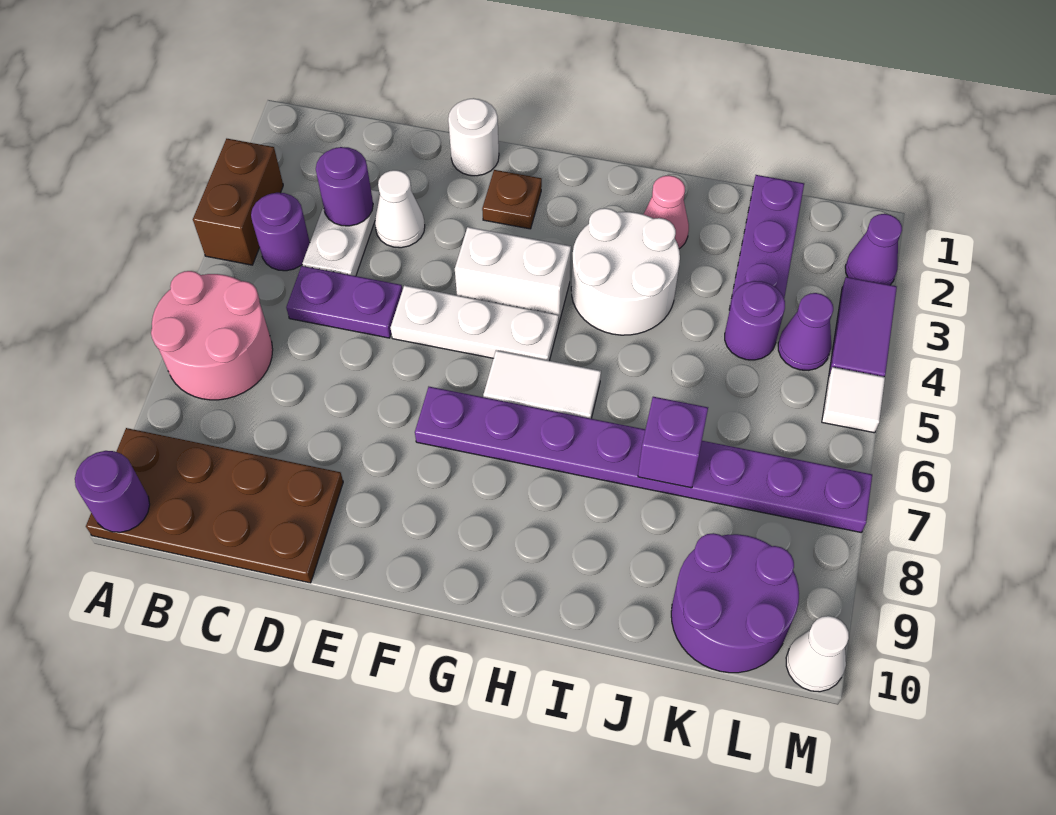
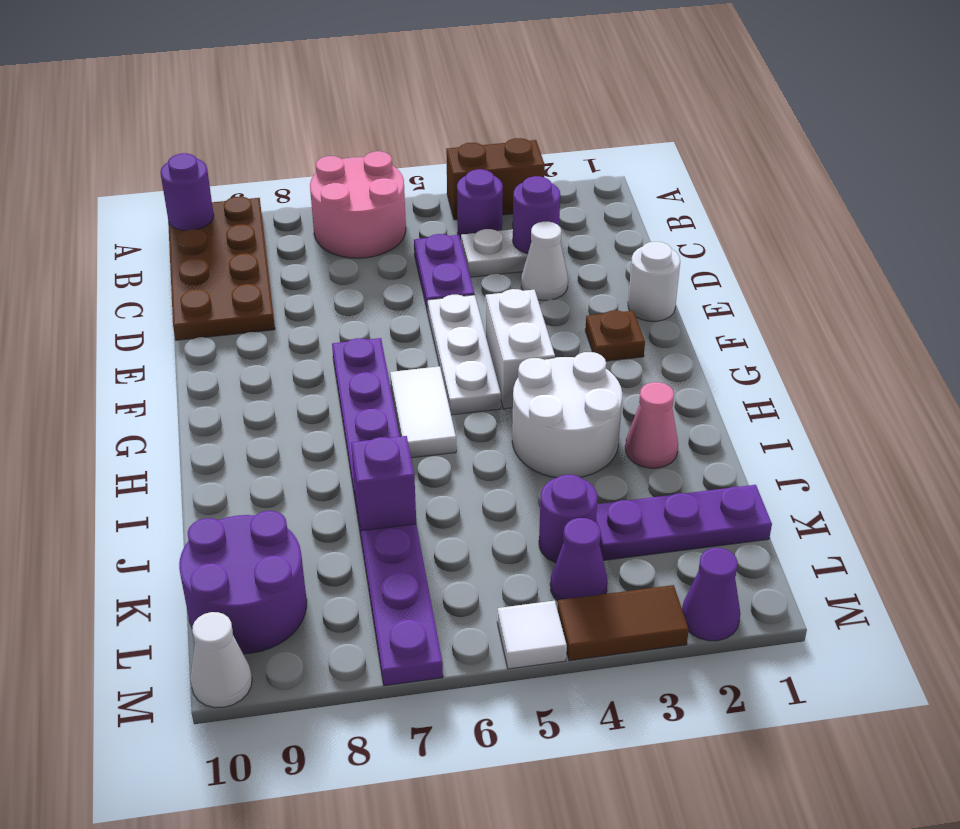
purple tile M3:M4 level 1 -> brown tile M3:M4 level 1

